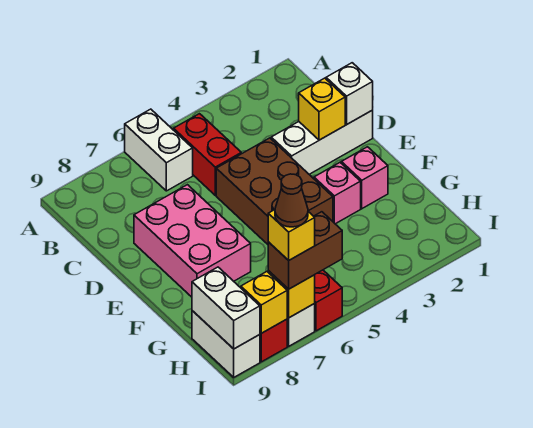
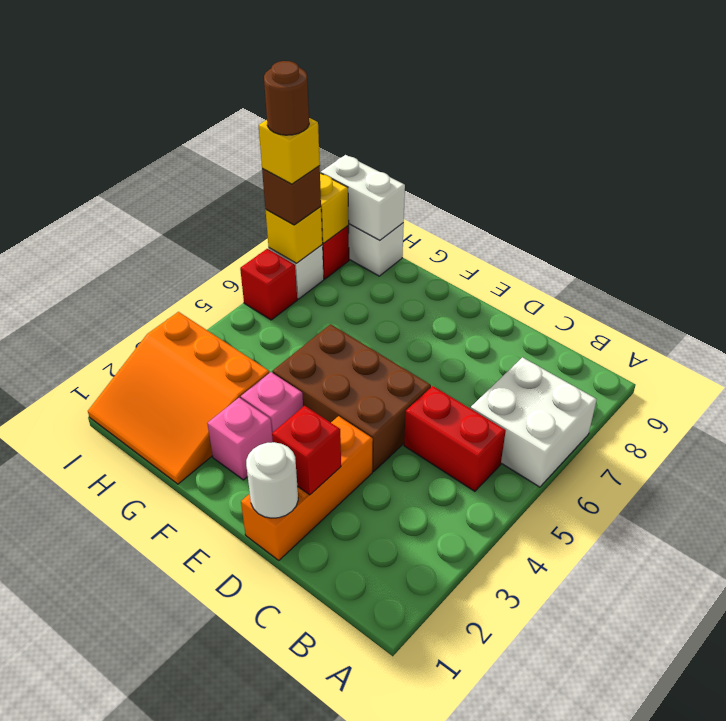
white brick A6:B6 level 1 -> white brick A6:B7 level 1
white brick D1:D3 level 1 -> orange brick D1:D3 level 1
white brick D1 level 2 -> white round brick D1 level 2
yellow brick D2 level 2 -> red brick D2 level 2
pink brick D7:F8 level 1 -> none
none -> orange slope G1:I3 level 1 top 3
brown brick I6:I7 level 3 -> brown brick I7 level 3
brown cone I7 level 5 -> brown round brick I7 level 5

